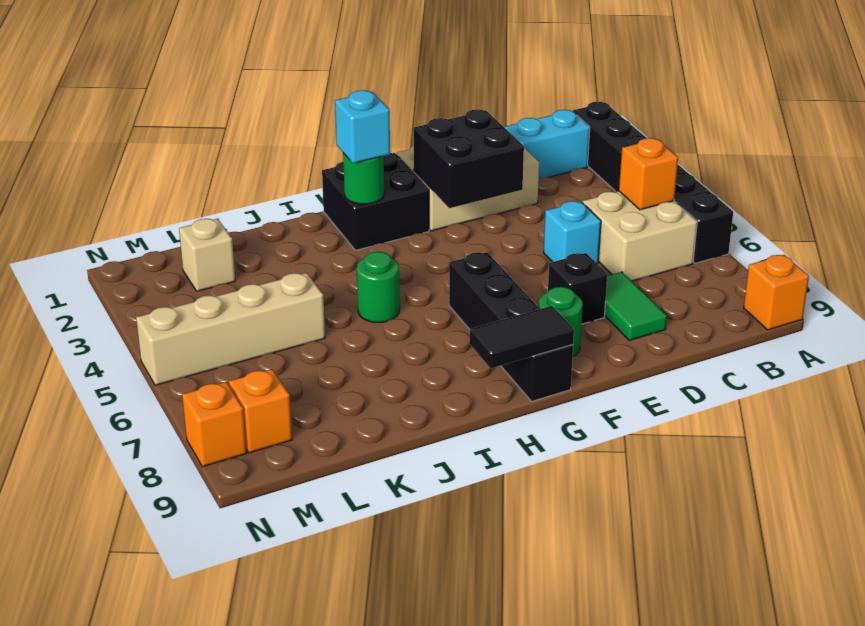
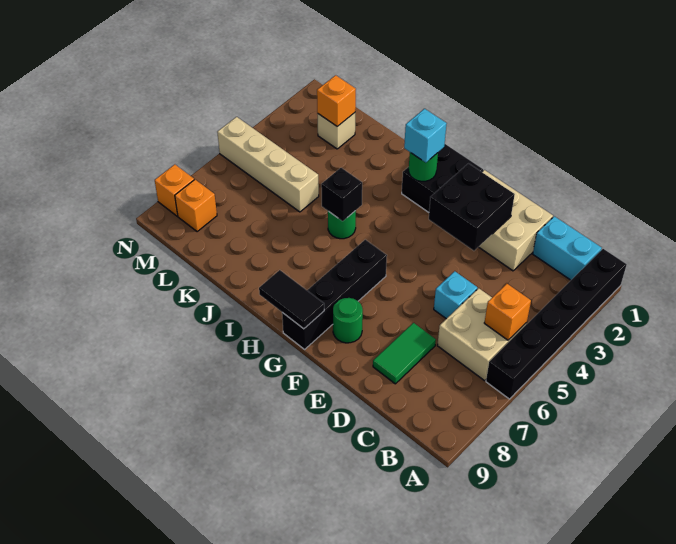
orange brick A9 level 1 -> orange brick L2 level 2
black brick E7 level 1 -> black brick I5 level 2

